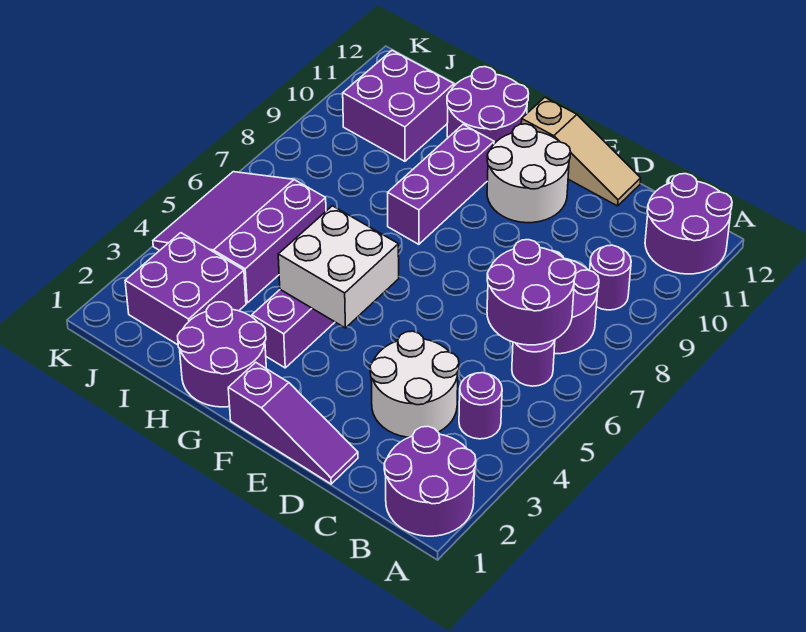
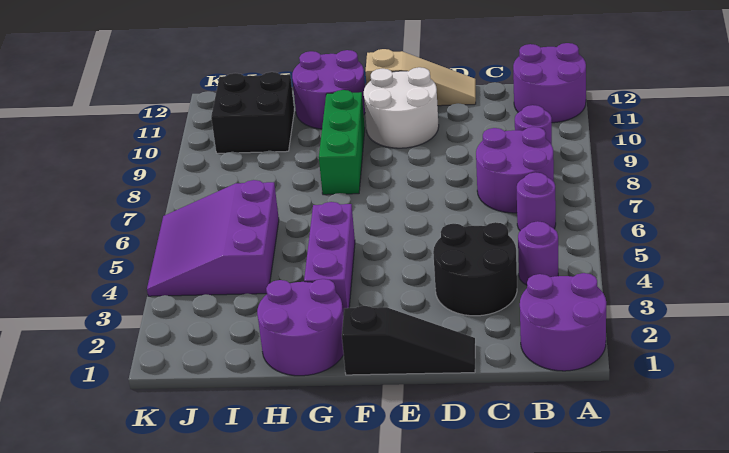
purple round brick B6:C7 level 2 -> none
white round brick C3:D4 level 1 -> black round brick C3:D4 level 1
purple slope D1:F1 level 1 top F -> black slope D1:F1 level 1 top F
white brick F4:G5 level 2 -> none
purple brick G8:G10 level 1 -> green brick G8:G10 level 1
purple brick I2:J3 level 1 -> none
purple brick I10:J11 level 1 -> black brick I10:J11 level 1

